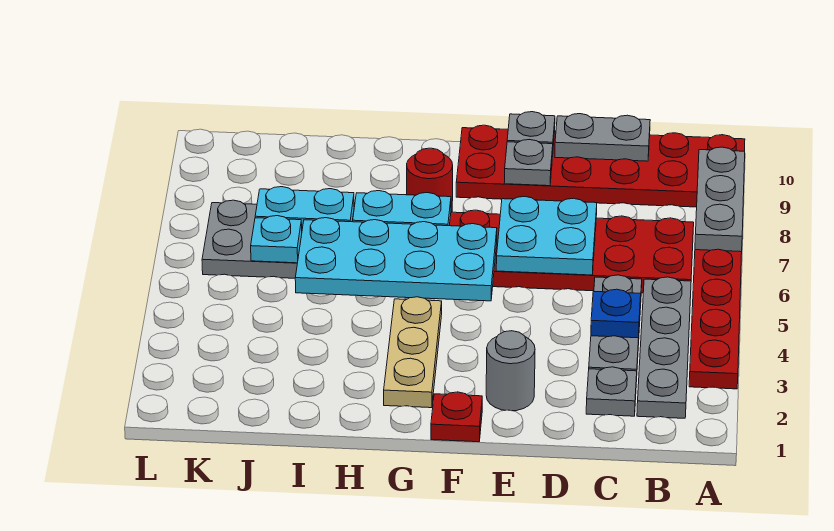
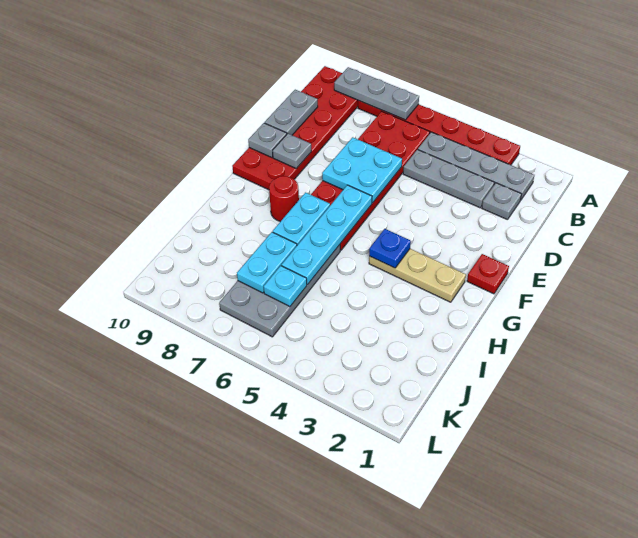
blue plate C4 level 2 -> blue plate G4 level 2
grey round brick E2 level 1 -> none
cyan plate F5:I6 level 2 -> cyan plate F6:I6 level 2

